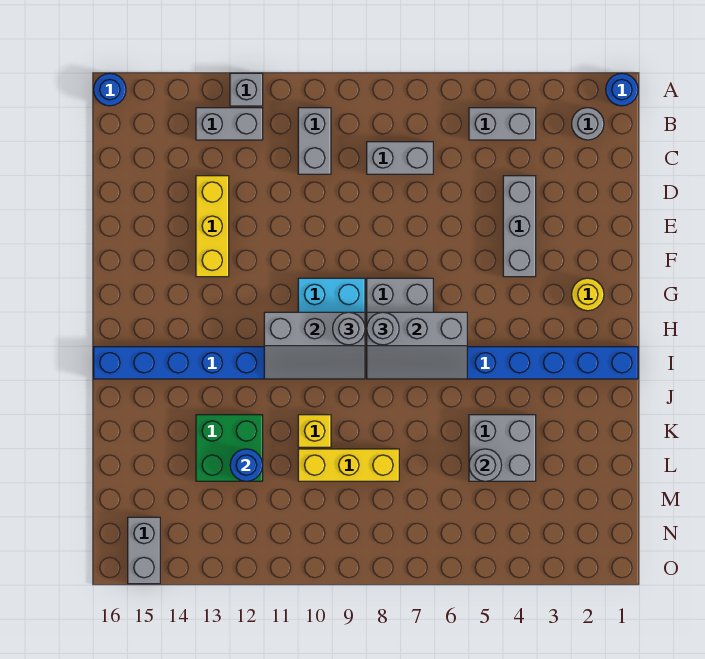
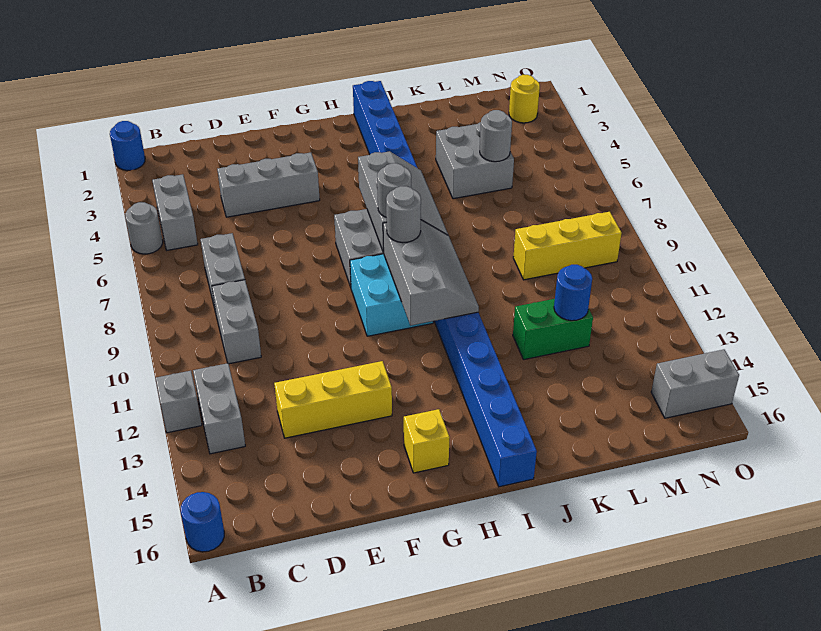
grey round brick B2 level 1 -> grey round brick A5 level 1
grey brick B10:C10 level 1 -> grey brick C9:C10 level 1
yellow round brick G2 level 1 -> yellow round brick N2 level 1
yellow brick K10 level 1 -> yellow brick G15 level 1
green brick K12:L13 level 1 -> green brick K12:L12 level 1
yellow brick L8:L10 level 1 -> yellow brick L9:N9 level 1

